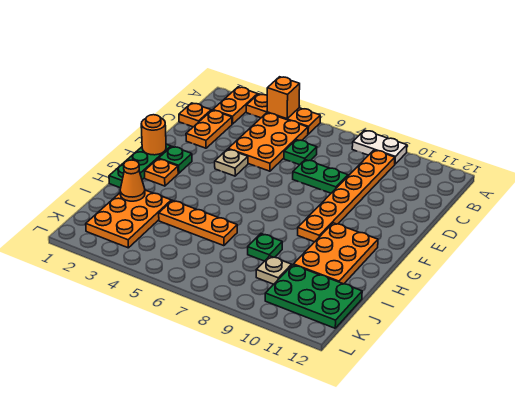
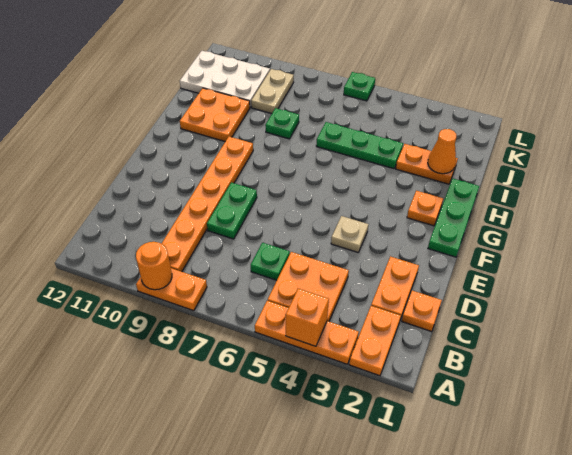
white plate A8:A9 level 1 -> orange plate A8:A9 level 1
orange plate B4:D5 level 1 -> orange plate B4:C5 level 1
green plate D7:D8 level 1 -> green plate D8:E8 level 1
orange round brick F1 level 2 -> orange round brick A9 level 2
green plate F2 level 1 -> green plate L6 level 1
orange plate G10:I11 level 1 -> orange plate H10:I11 level 1
orange plate I2:K3 level 1 -> orange plate I2:I3 level 1
orange plate I4:I6 level 1 -> green plate I4:I6 level 1
tan plate J9 level 1 -> tan plate J9:K9 level 1
green plate J10:K12 level 1 -> white plate J10:K12 level 1

